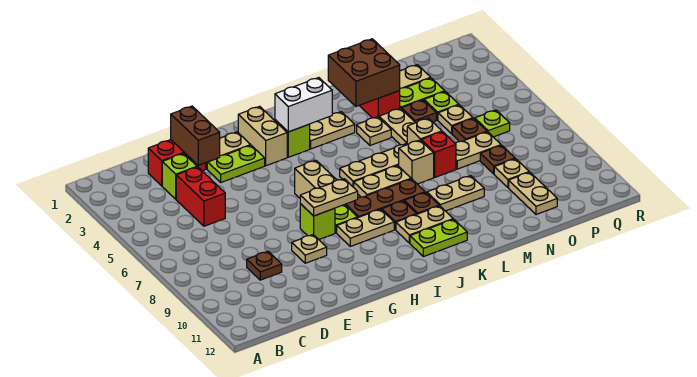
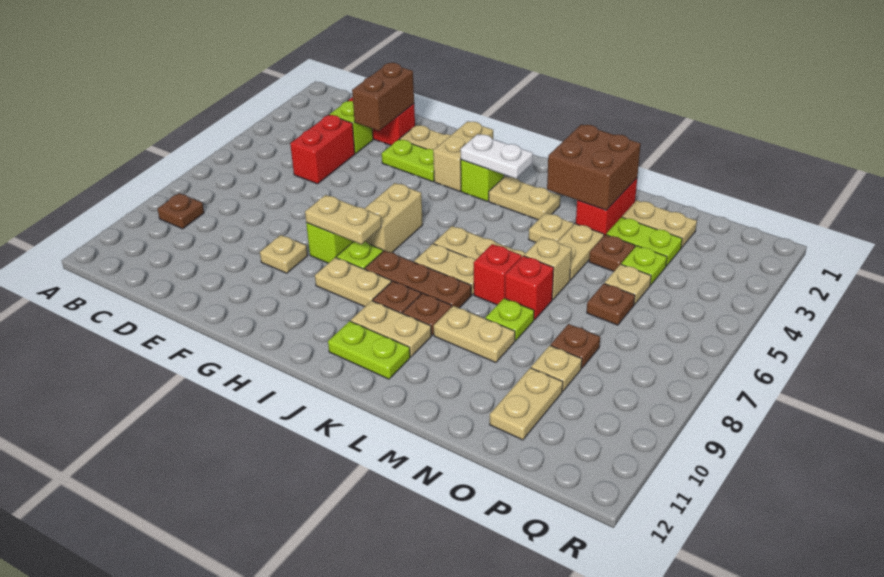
brown plate D9 level 1 -> brown plate B9 level 1
white brick I3:J3 level 2 -> white plate I3:J3 level 2
tan brick L7 level 1 -> red brick L7 level 1
tan plate N7:O7 level 1 -> none
lime plate P6 level 1 -> lime plate M8 level 1

